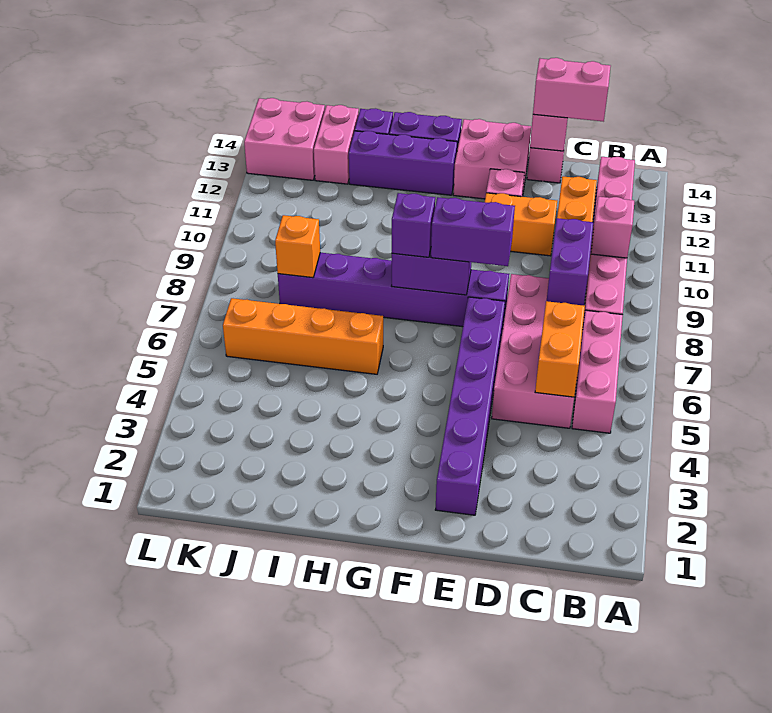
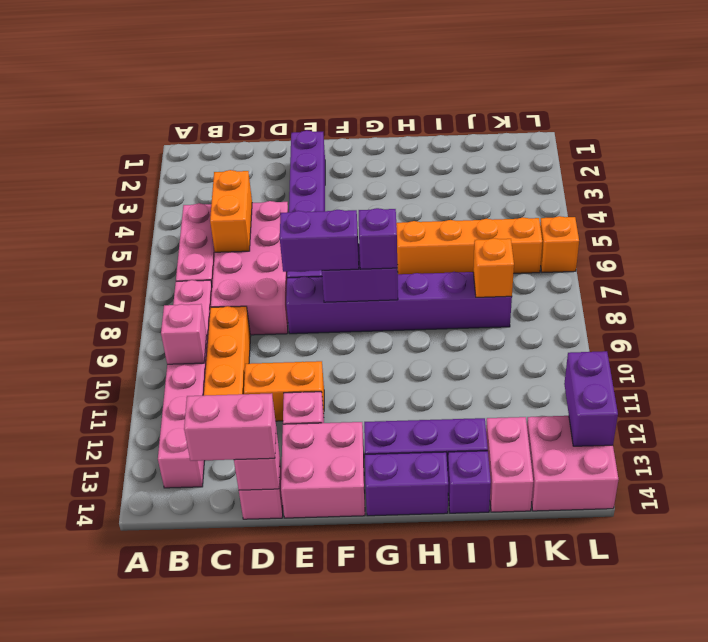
purple brick C8:C9 level 2 -> purple brick L12:L13 level 2
none -> orange brick L6 level 1

